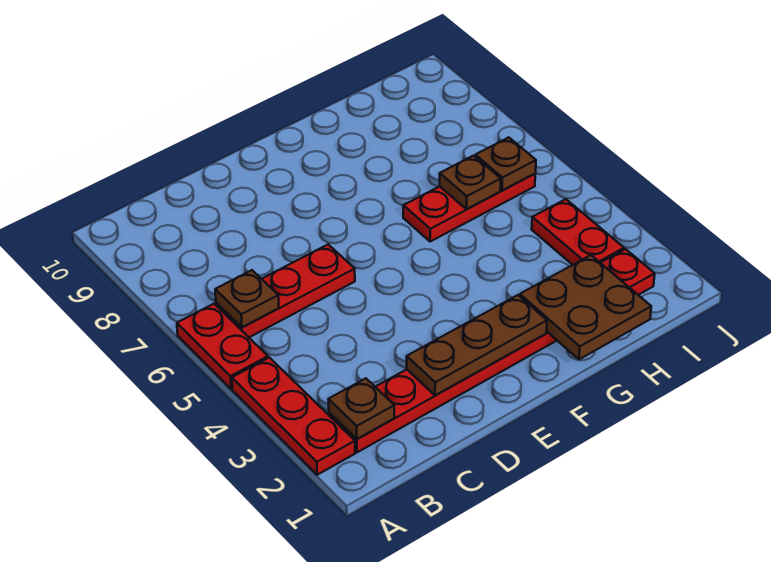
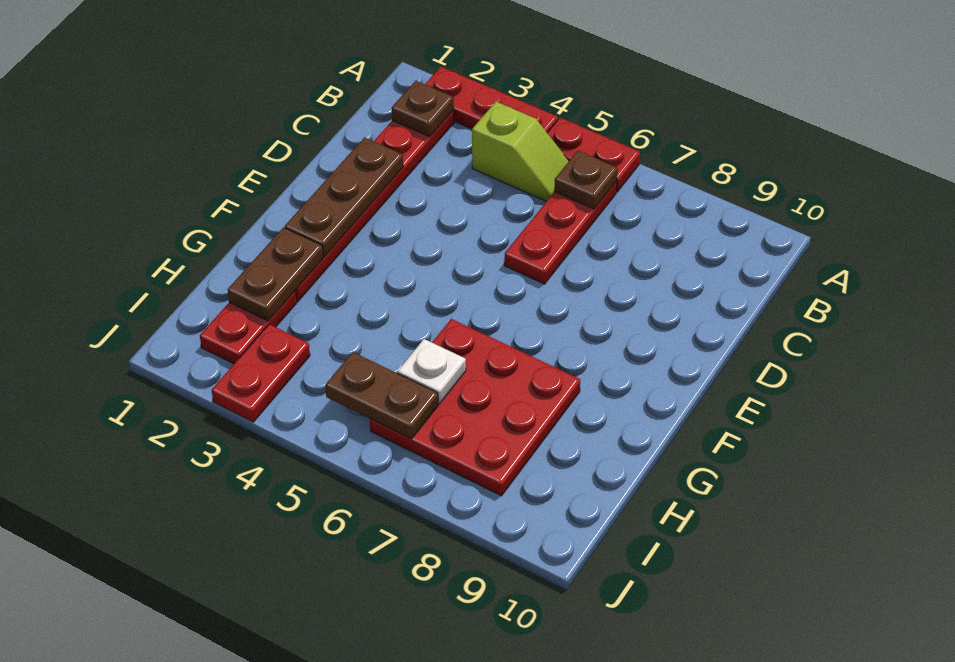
none -> lime slope B4:B5 level 1 top 4
brown plate G1:H2 level 2 -> brown plate G2:H2 level 2
red plate G6:I6 level 1 -> red plate G6:I8 level 1
brown plate H6 level 2 -> white plate H6 level 2
red plate I3:I4 level 1 -> red plate I3:J3 level 1
brown plate I6 level 2 -> brown plate I5:I6 level 2

